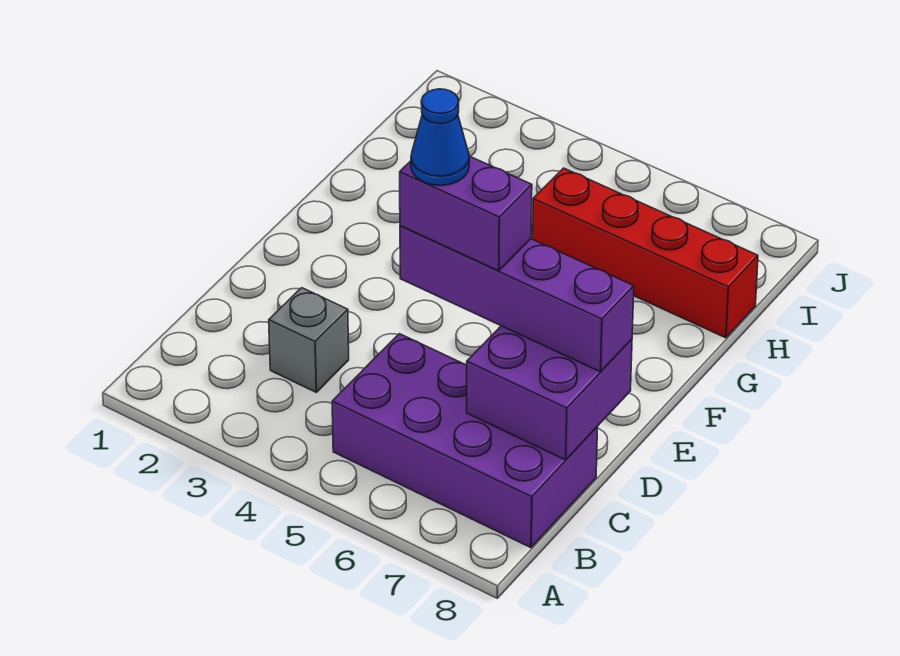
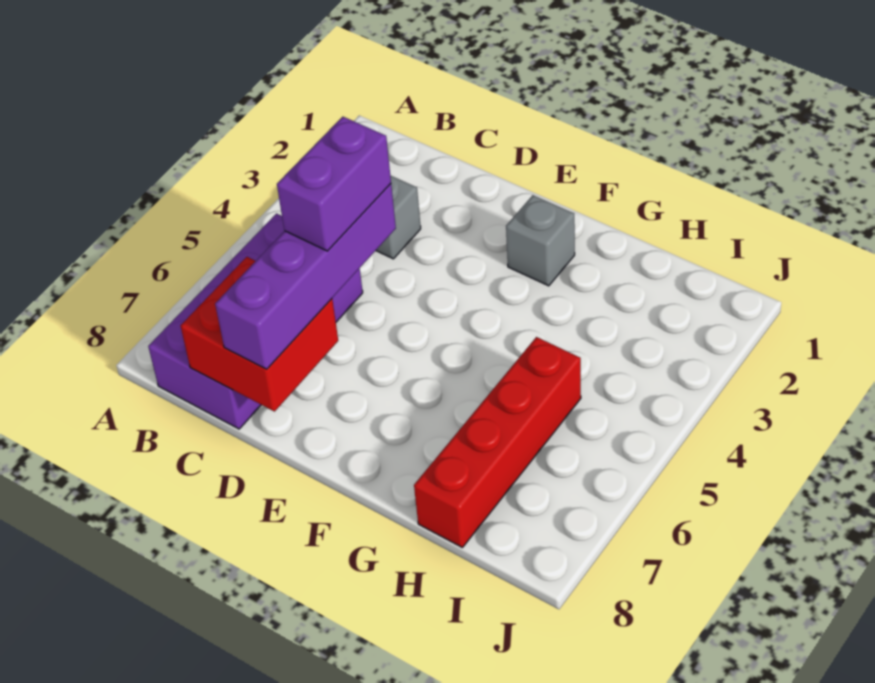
purple brick C7:D8 level 2 -> red brick C7:D8 level 2
blue cone D5 level 5 -> none
none -> grey brick F2 level 1

